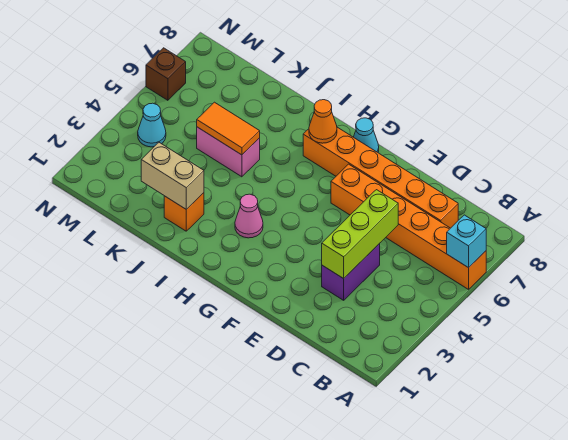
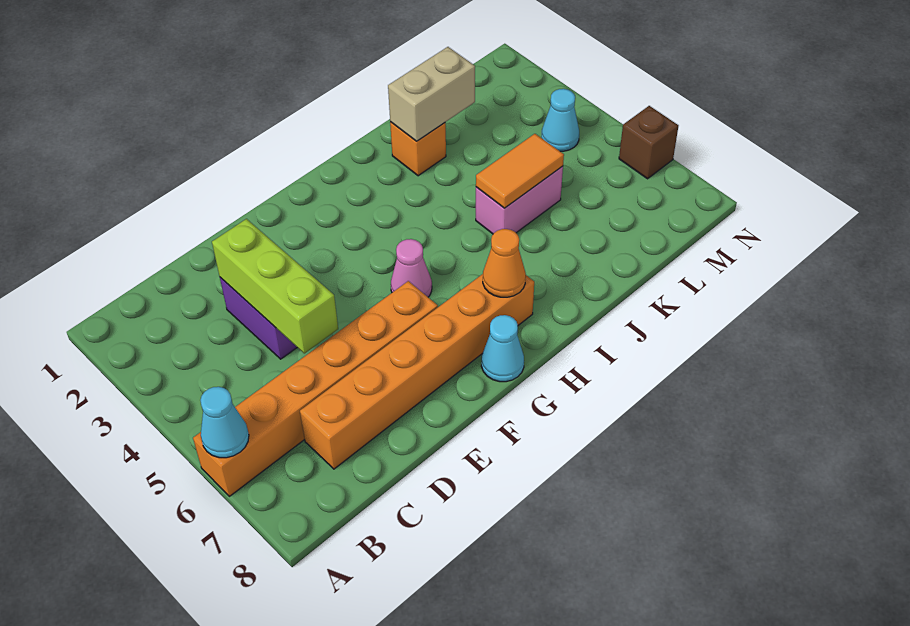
cyan brick A6 level 2 -> cyan cone A6 level 2
pink cone H3 level 1 -> pink cone G5 level 1

